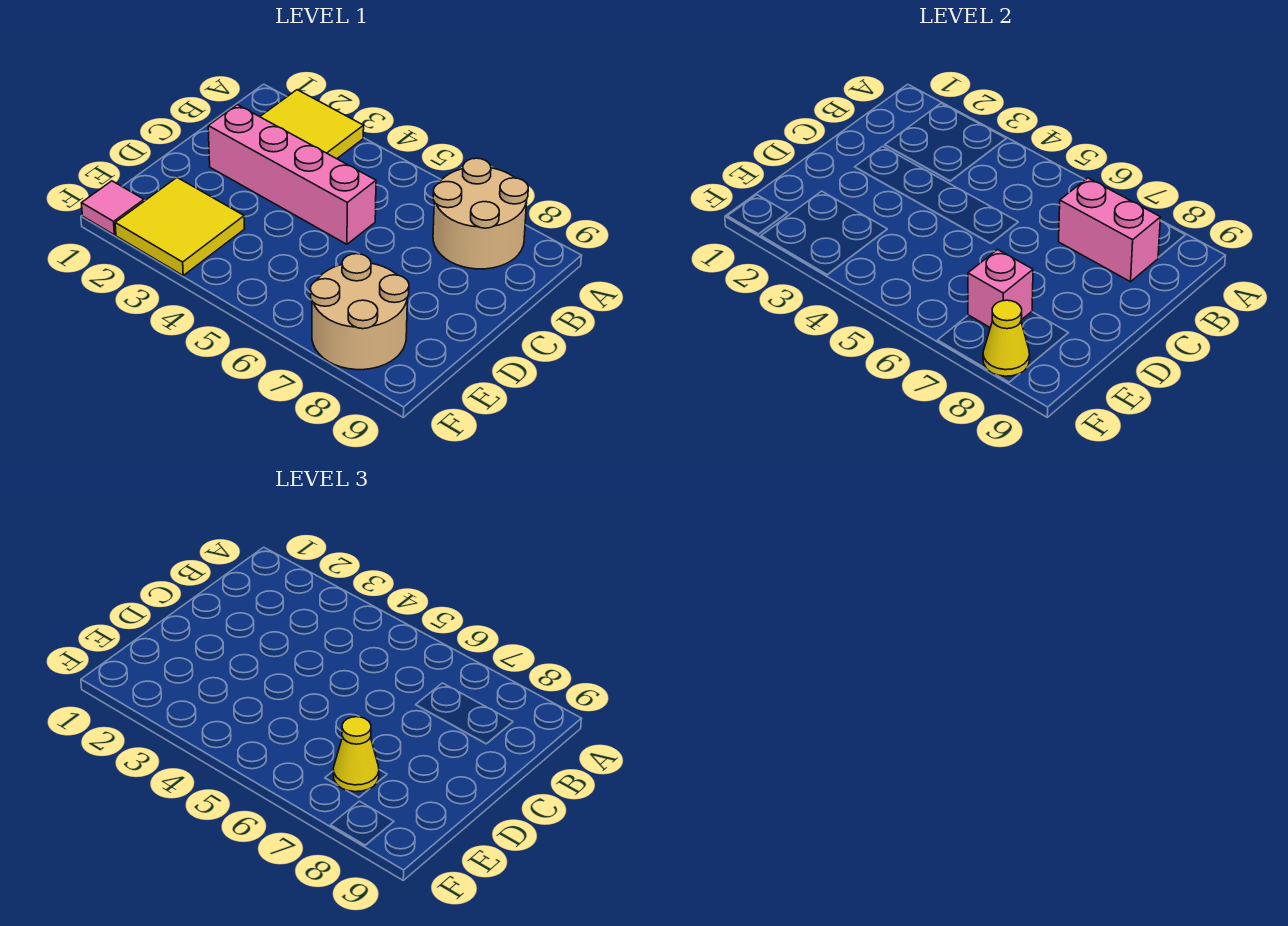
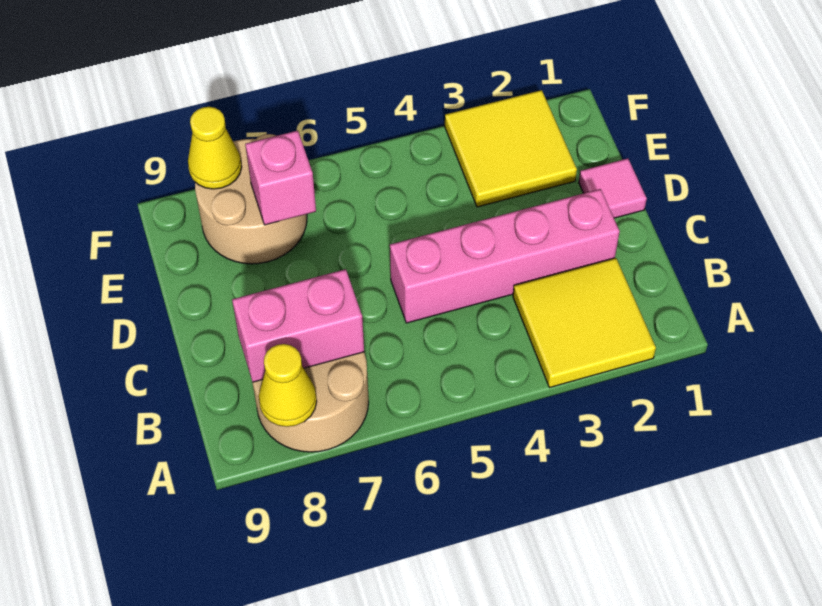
yellow cone E7 level 3 -> yellow cone A8 level 2
pink tile F1 level 1 -> pink tile D1 level 1

